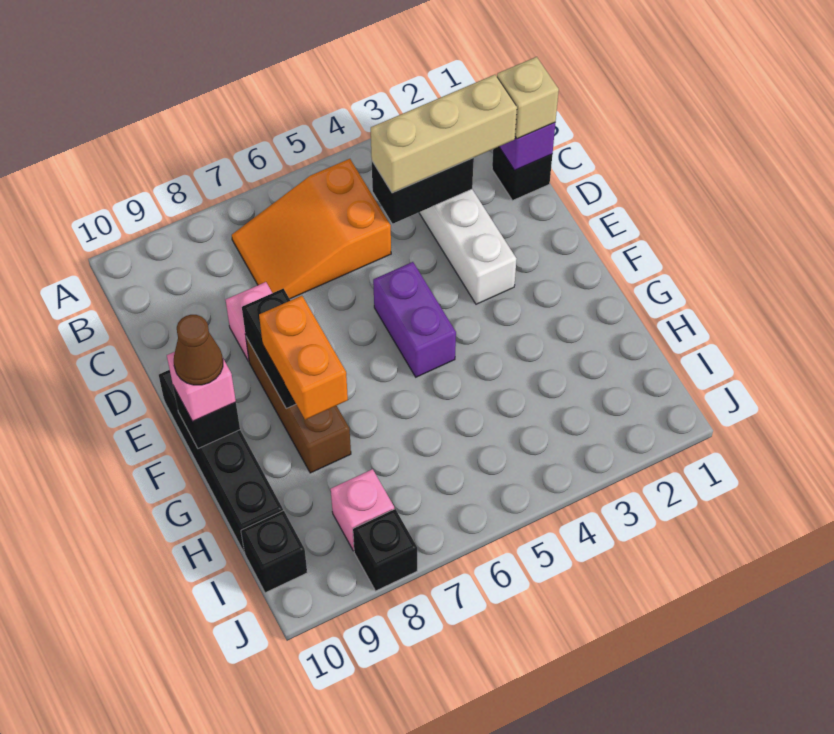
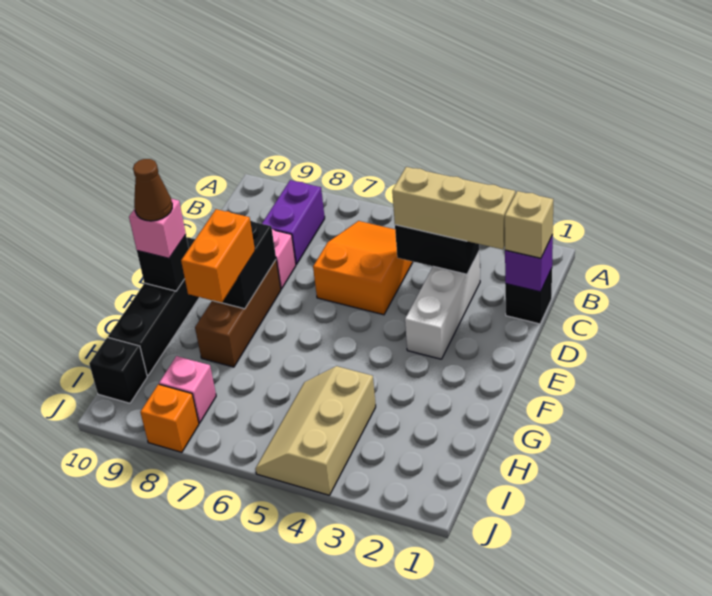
orange slope B5:C7 level 1 top 5 -> orange slope B5:D6 level 1 top D
purple brick E5:F5 level 1 -> purple brick B8:C8 level 1
none -> tan slope H4:J5 level 1 top 4
black brick J8 level 1 -> orange brick J8 level 1

